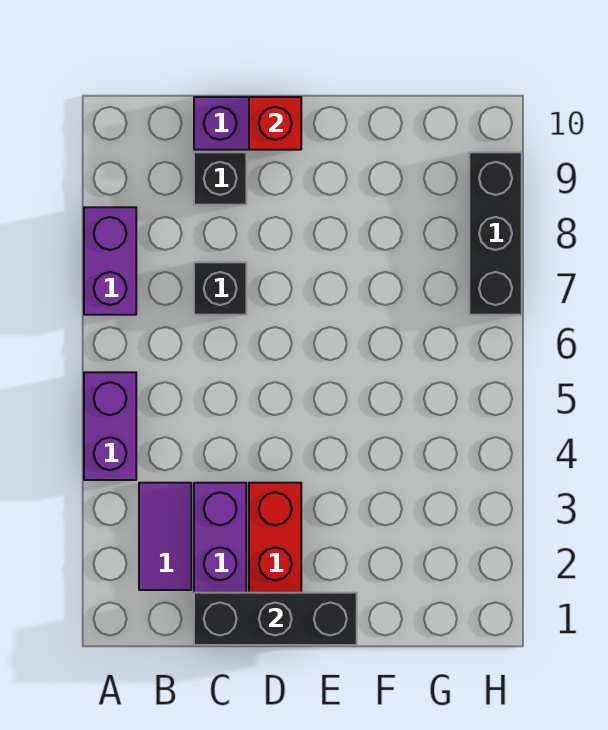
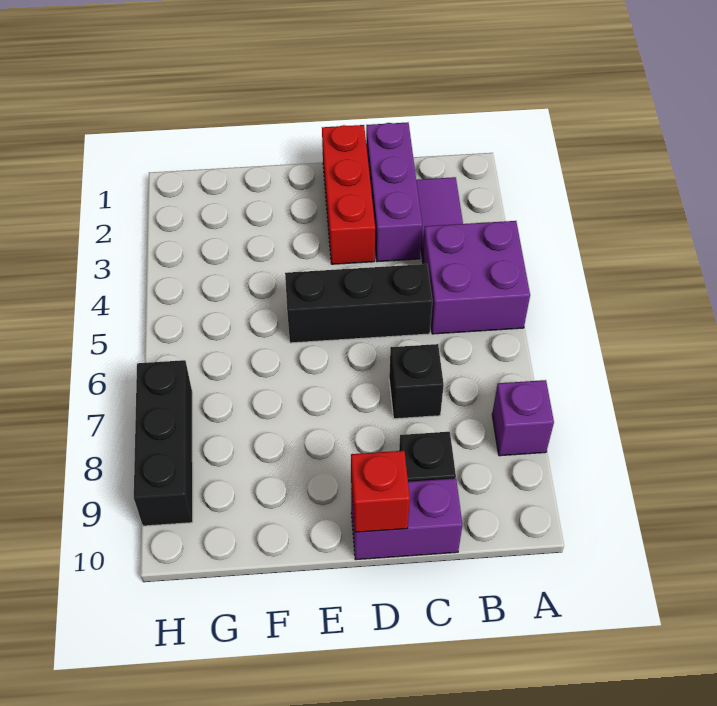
purple brick A4:A5 level 1 -> purple brick A4:B5 level 1
purple brick A7:A8 level 1 -> purple brick A8 level 1
black brick C1:E1 level 2 -> black brick C5:E5 level 1

